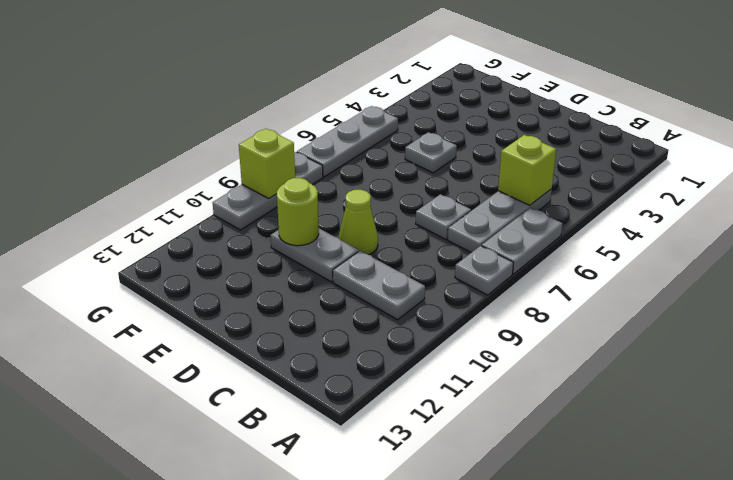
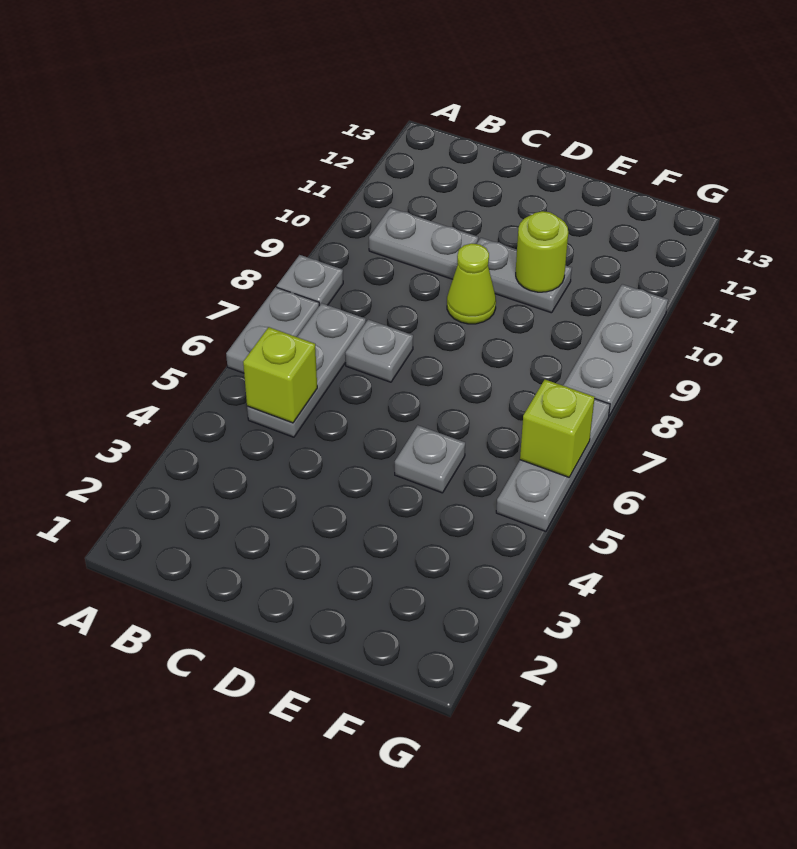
lime brick G9 level 2 -> lime brick G6 level 2

